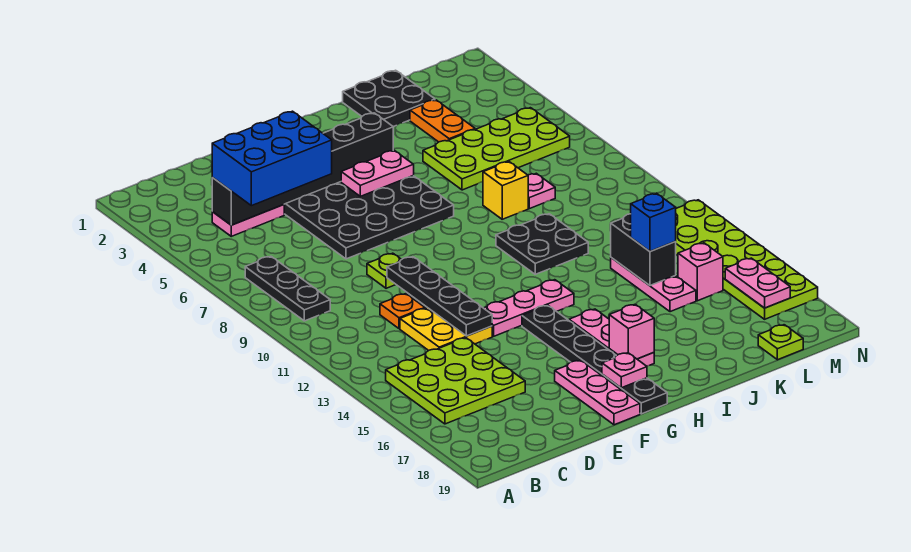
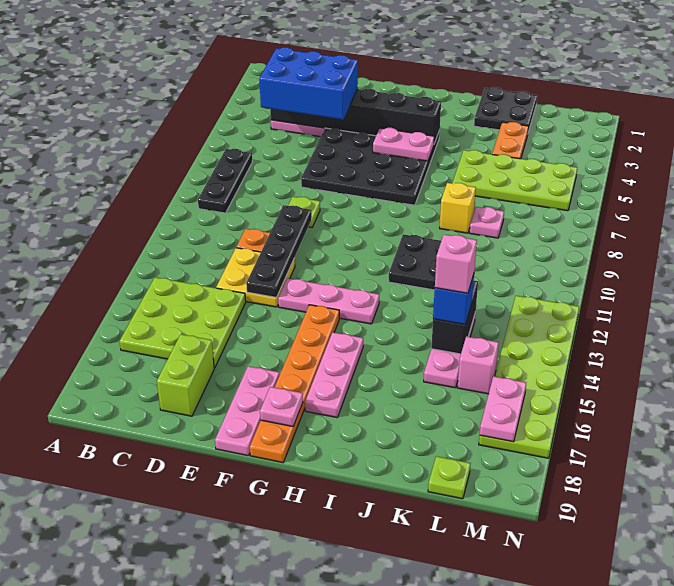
none -> lime brick D17:D18 level 1
black plate G14:G19 level 1 -> orange plate G14:G19 level 1
pink brick H17 level 2 -> pink brick K14 level 4

